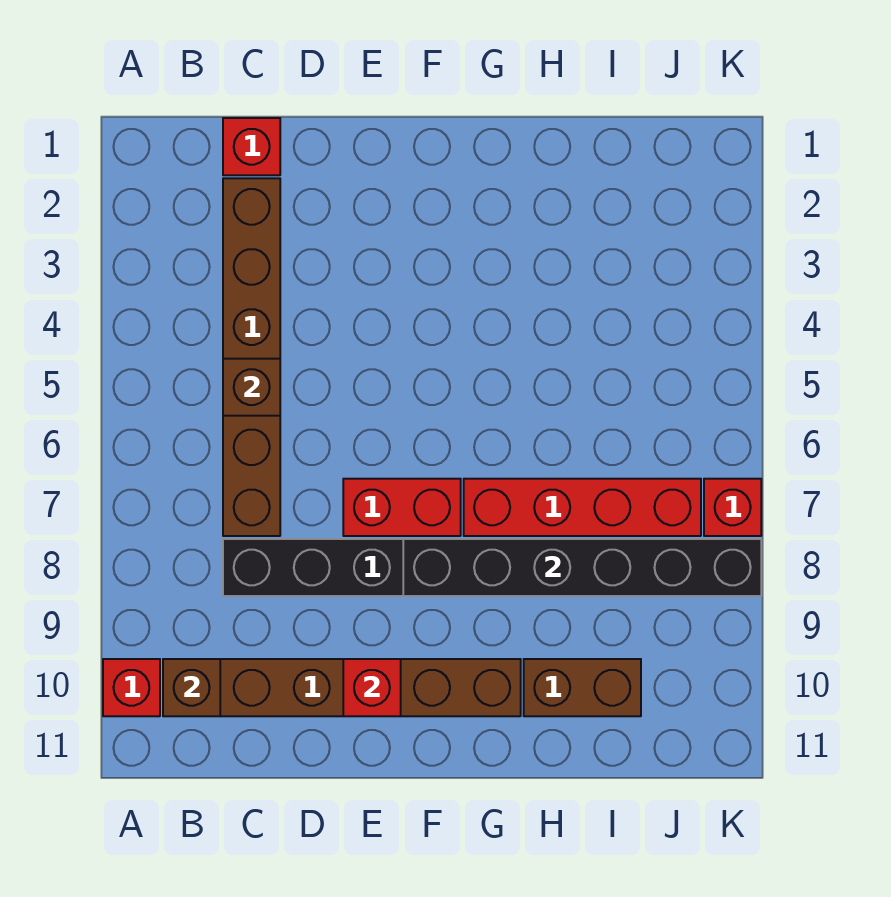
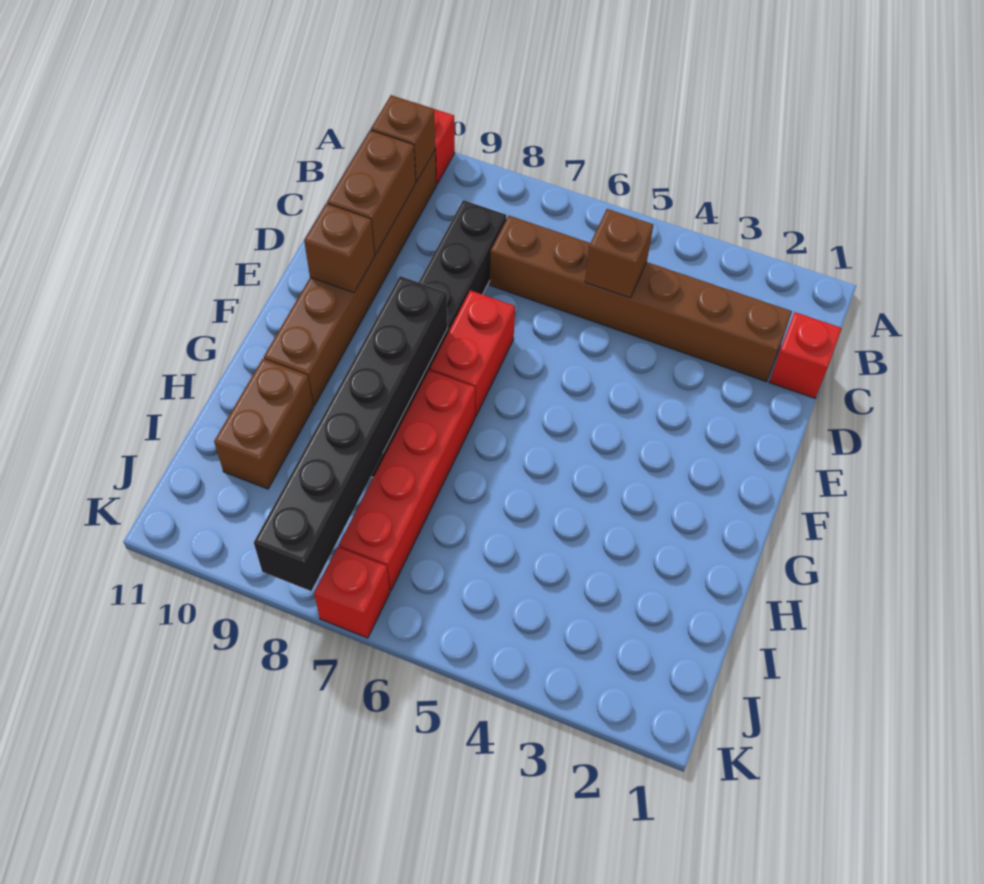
none -> brown brick C10:D10 level 2
red brick E10 level 2 -> brown brick E10 level 2

